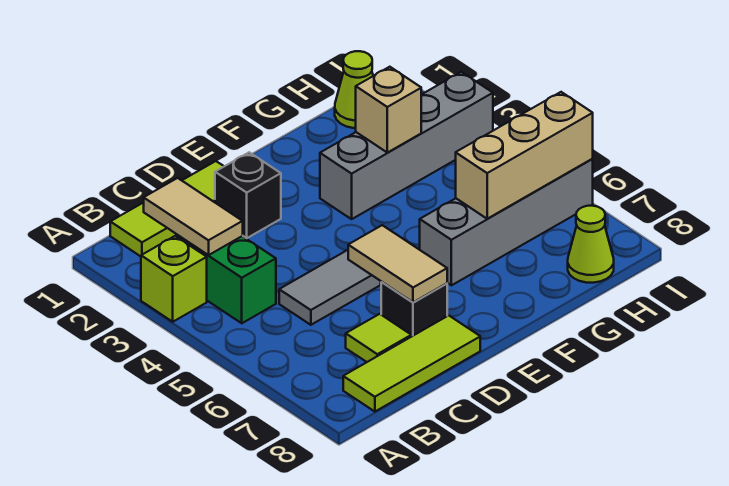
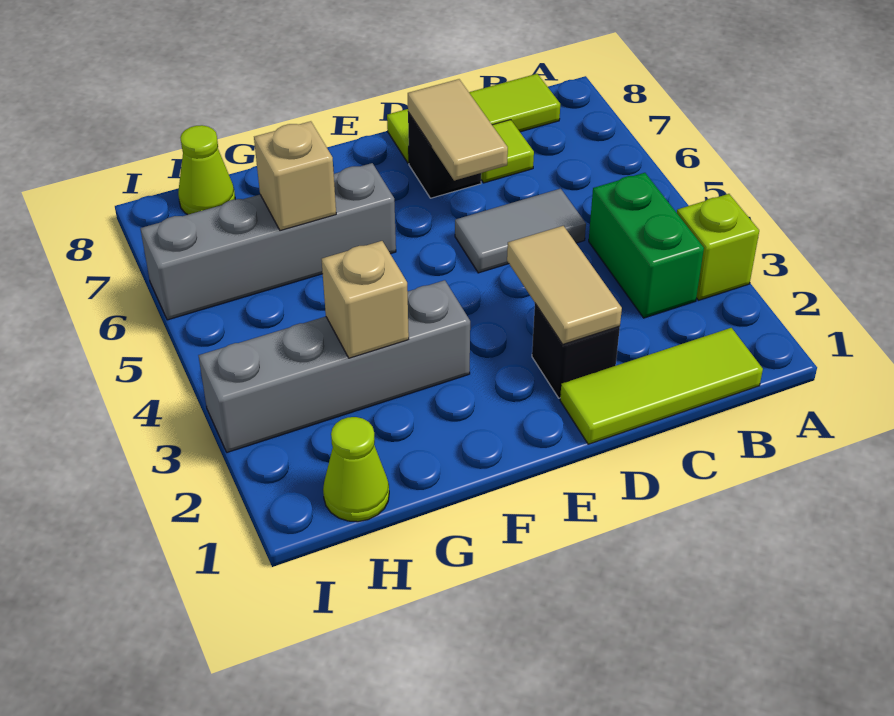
tan tile B2:B3 level 2 -> tan tile D2:D3 level 2
tan brick G6:I6 level 2 -> tan brick G6 level 2

